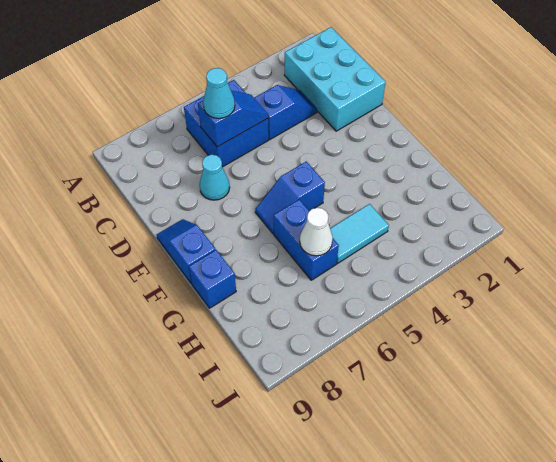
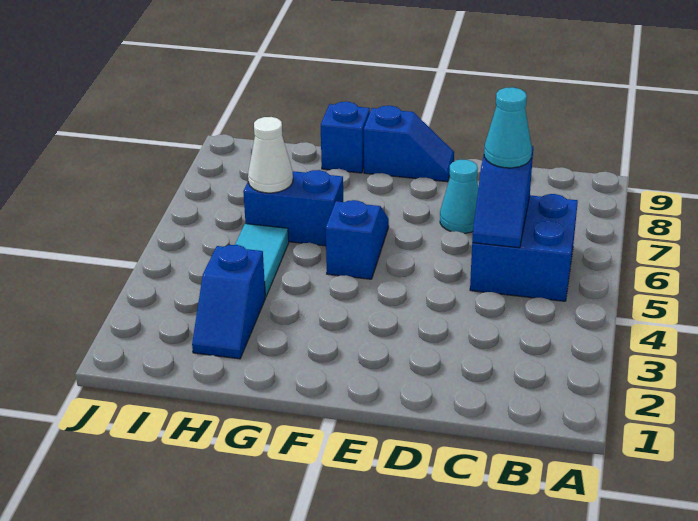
cyan brick B1:D2 level 1 -> none
blue slope C3:C4 level 1 top 4 -> blue slope H2:H3 level 1 top 3

